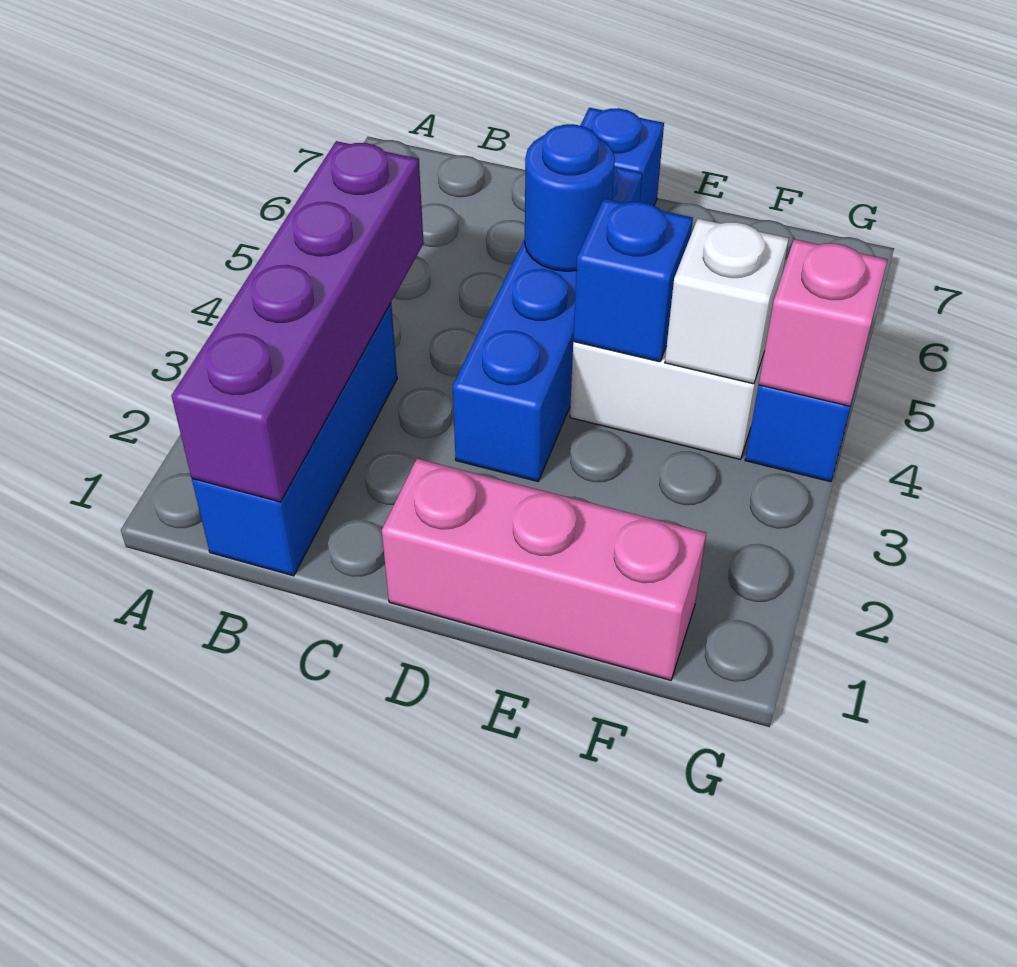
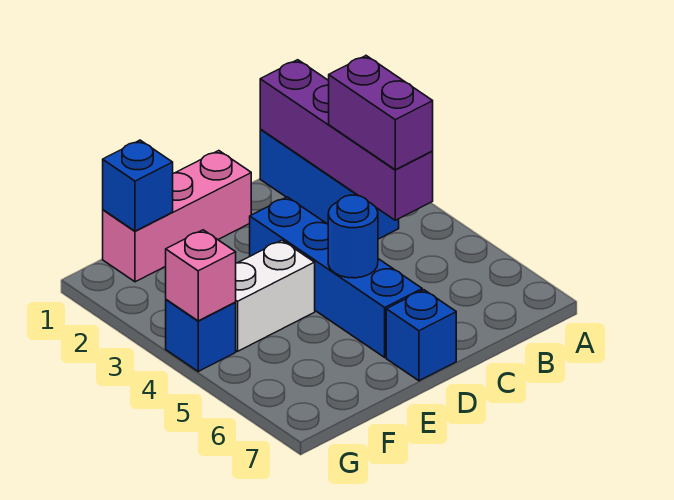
none -> purple brick B3:B4 level 3
blue brick E4 level 2 -> blue brick F1 level 2
white brick F4 level 2 -> none

